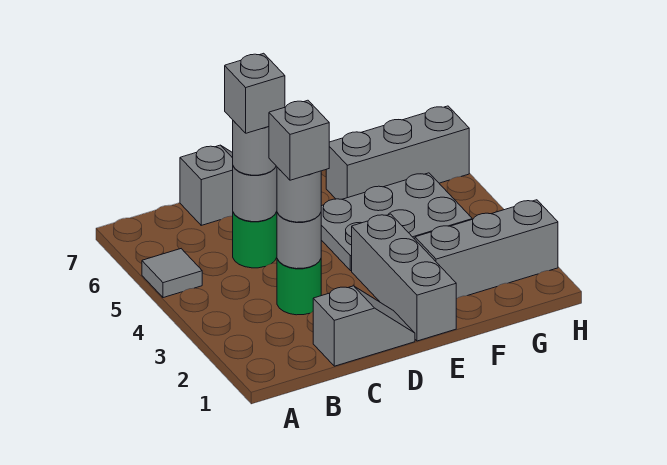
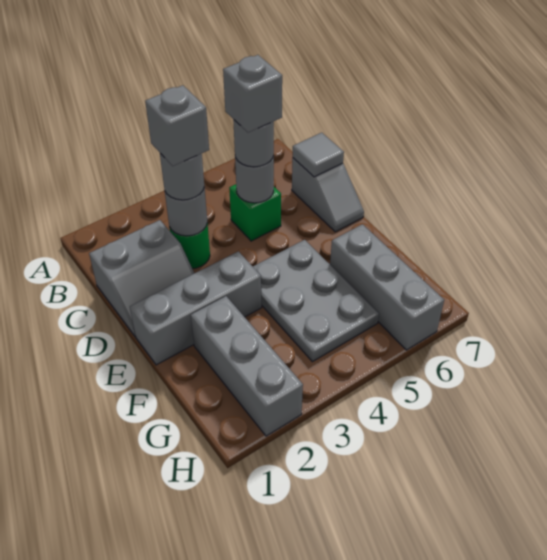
grey tile A5 level 1 -> grey tile C7 level 2
grey slope C1:D1 level 1 top C -> grey slope C1:D2 level 1 top C
green round brick C5 level 1 -> green brick C5 level 1

